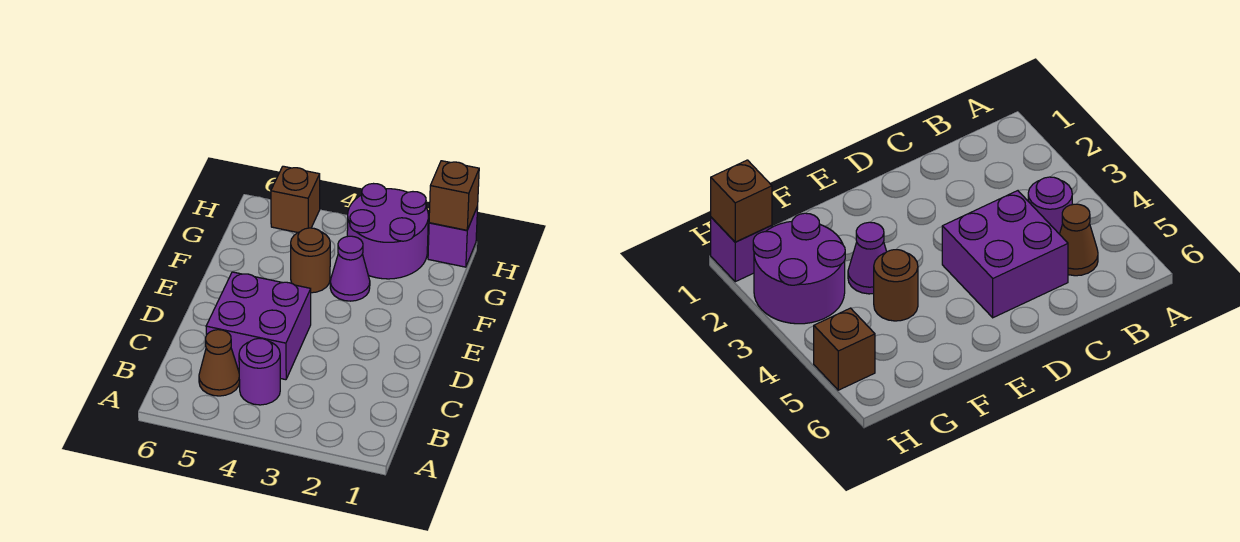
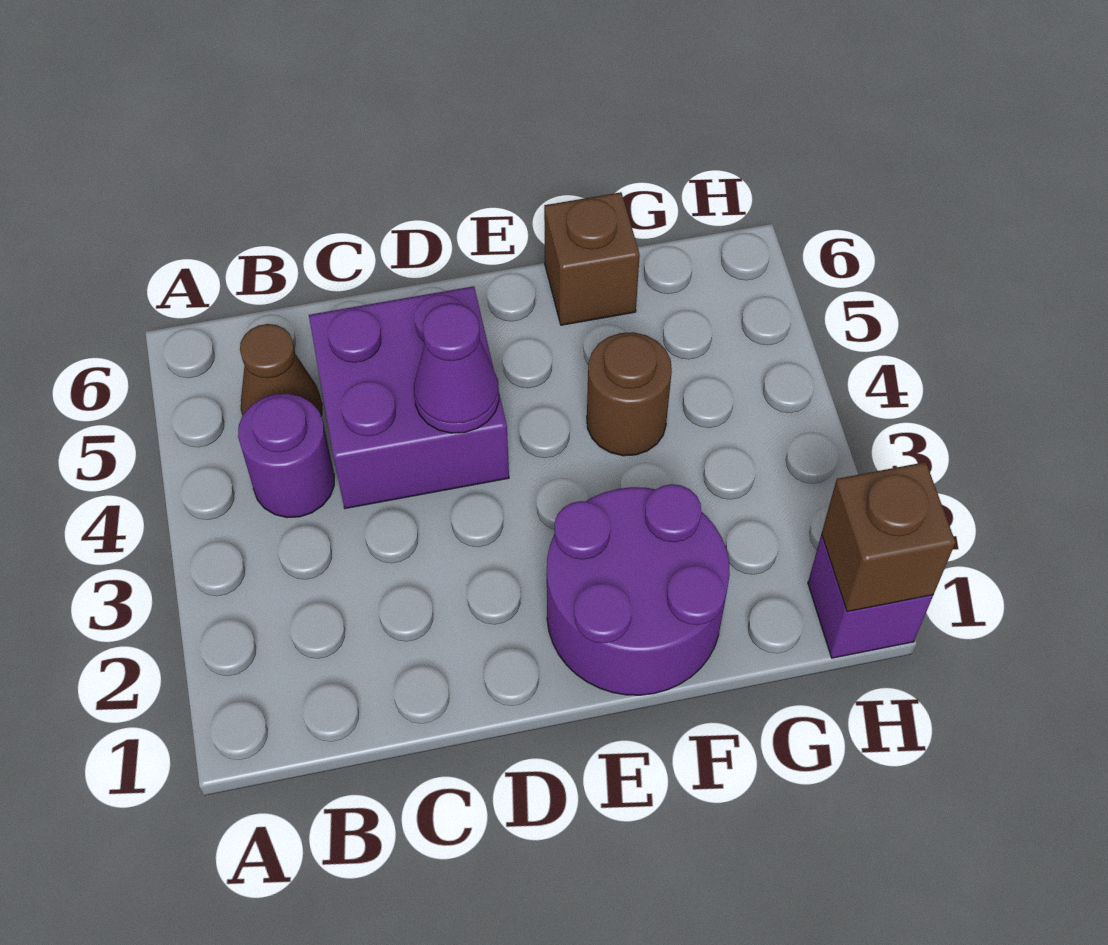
purple cone F3 level 1 -> purple cone D4 level 2
purple round brick G2:H3 level 1 -> purple round brick E1:F2 level 1
brown brick H5 level 1 -> brown brick F6 level 1

